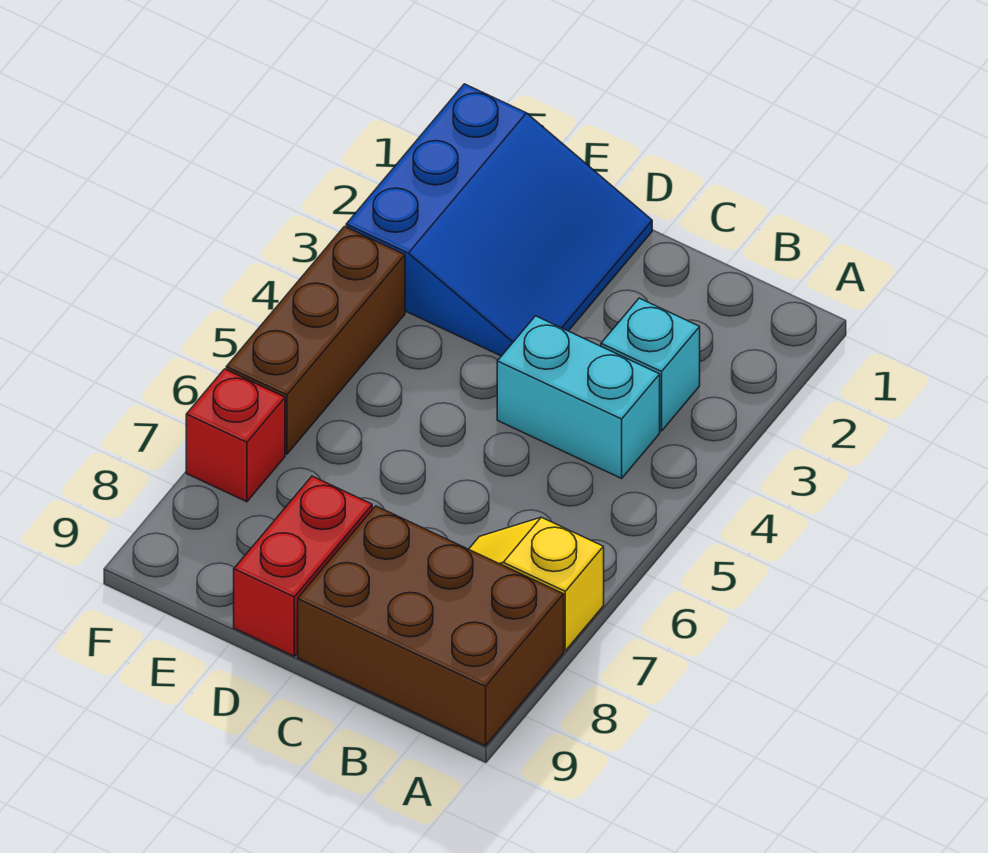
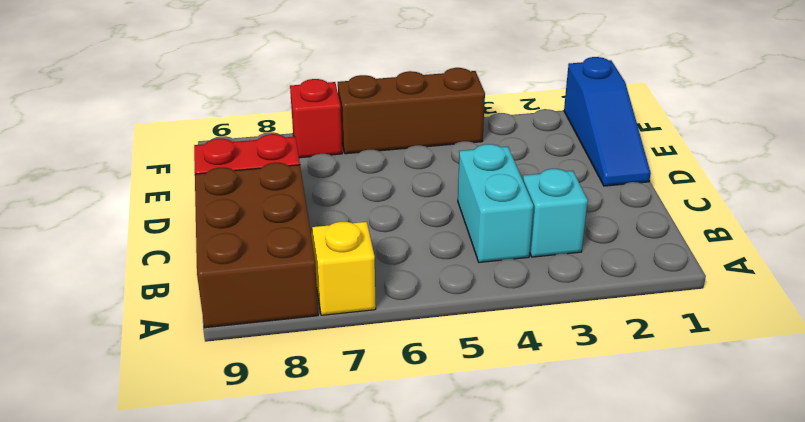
blue slope D1:F3 level 1 top F -> blue slope D1:F1 level 1 top F

